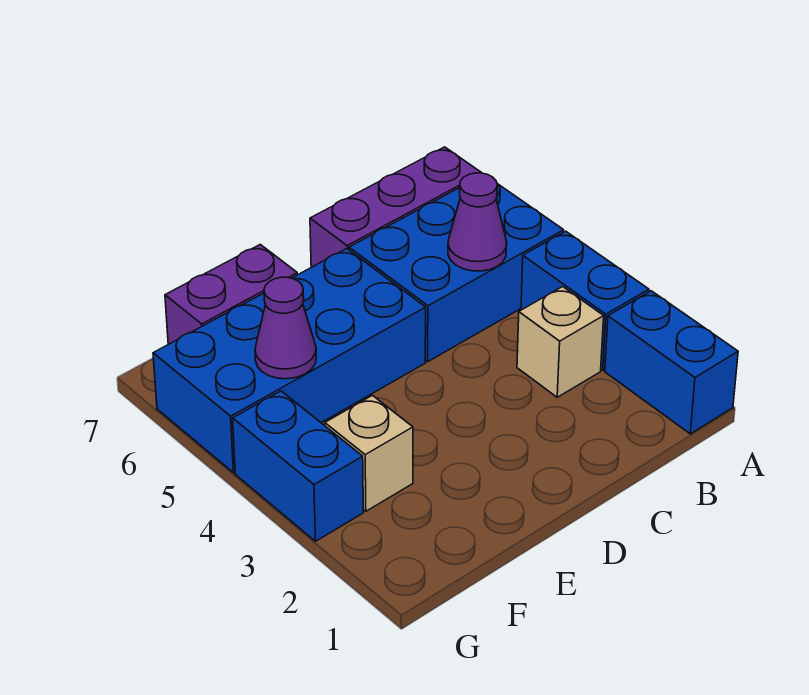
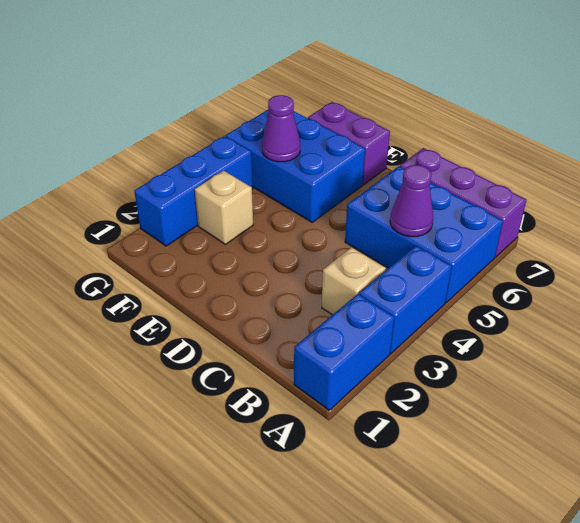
blue brick D5:G6 level 1 -> blue brick E5:G6 level 1
blue brick G3:G4 level 1 -> blue brick G2:G4 level 1

